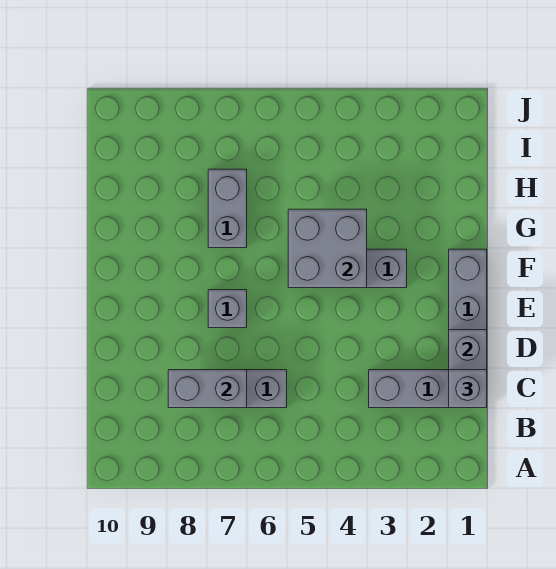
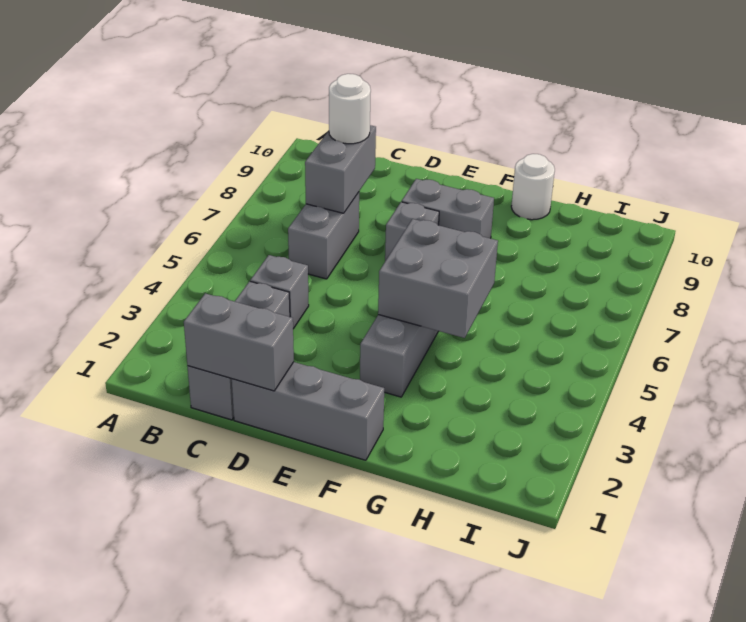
grey brick C1 level 3 -> grey brick C4 level 1
none -> white round brick C8 level 3
grey brick G7:H7 level 1 -> grey brick E8:F8 level 1
none -> white round brick G10 level 1

